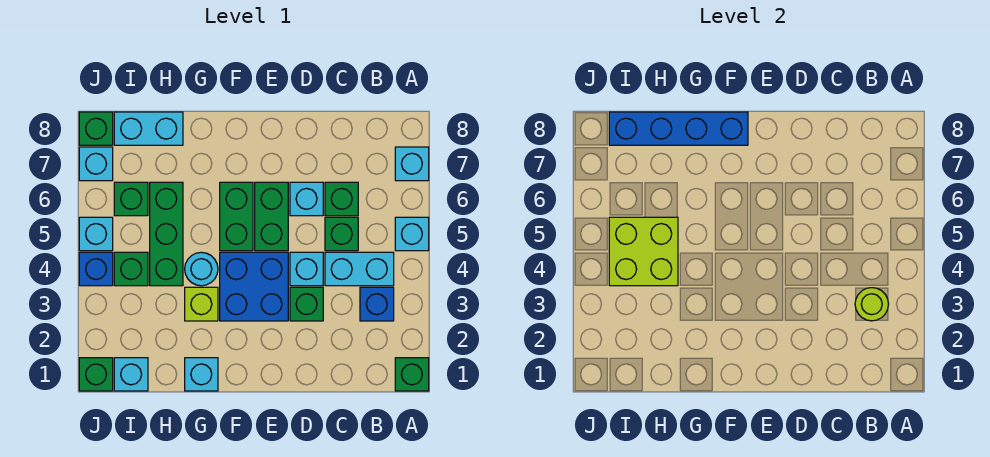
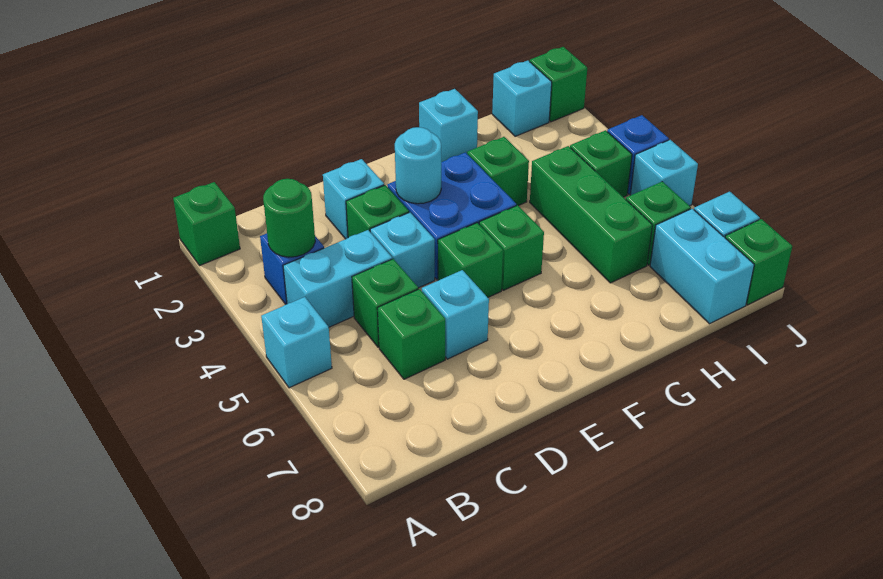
cyan brick A7 level 1 -> cyan brick D2 level 1
lime round brick B3 level 2 -> green round brick B3 level 2
green brick E5:E6 level 1 -> green brick E5 level 1
green brick F5:F6 level 1 -> green brick F5 level 1
blue brick F8:I8 level 2 -> none
lime brick G3 level 1 -> green brick G3 level 1
cyan round brick G4 level 1 -> cyan round brick E3 level 2
lime brick H4:I5 level 2 -> none
cyan brick H8:I8 level 1 -> cyan brick I7:I8 level 1

